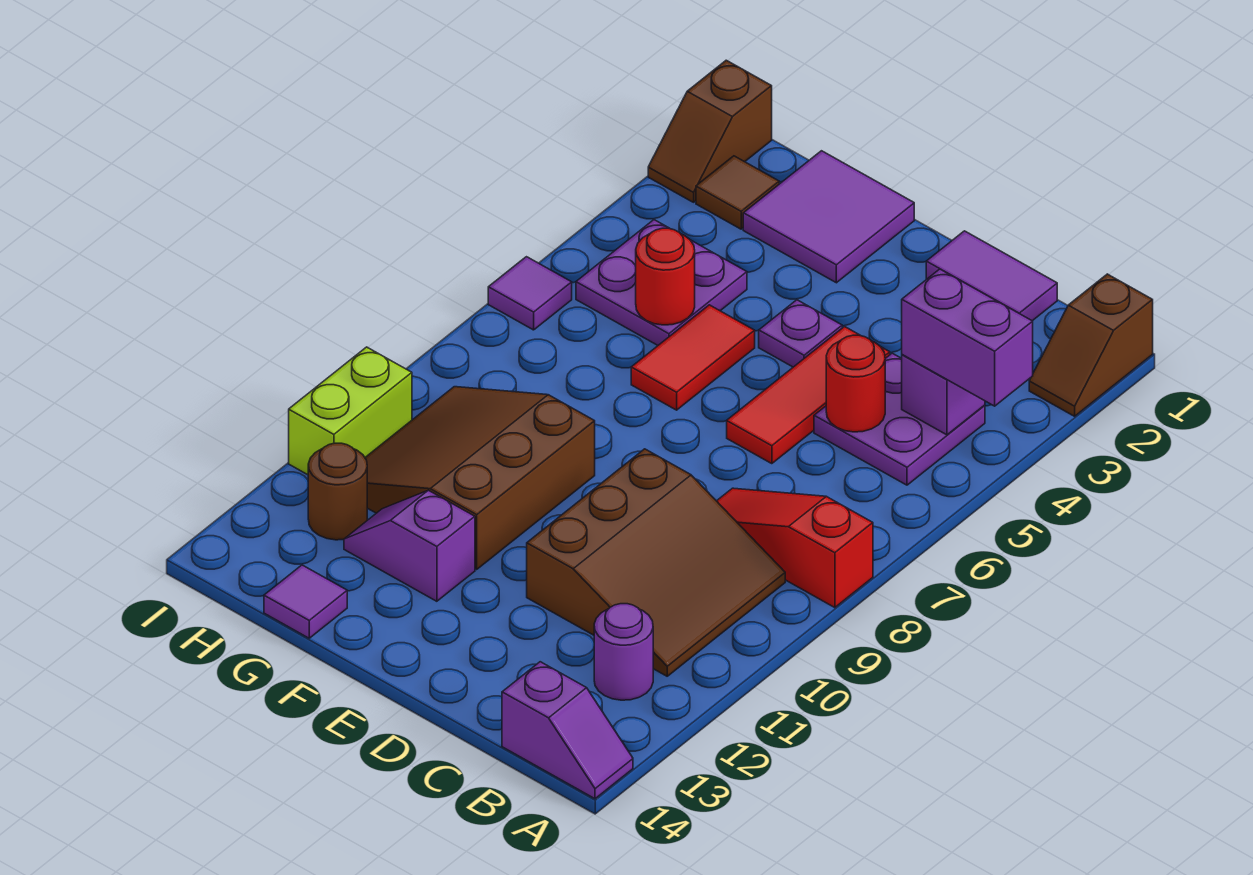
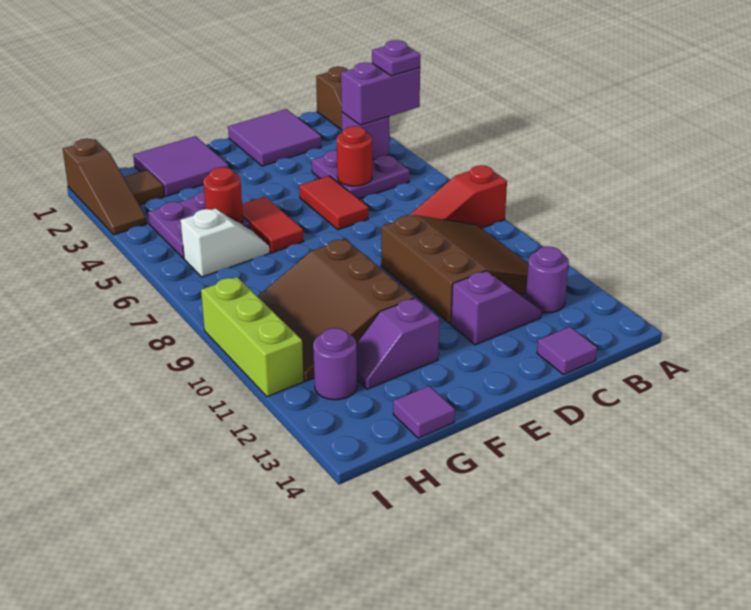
purple slope A14:B14 level 1 top B -> purple slope C12:D12 level 1 top D
purple tile C1:D1 level 1 -> purple tile C1:D2 level 1
red tile D4:D6 level 1 -> red tile D5:D6 level 1
purple plate E4 level 1 -> purple plate A4 level 4
none -> white slope G6:H6 level 1 top H
brown round brick H12 level 1 -> purple round brick H12 level 1
brown slope I1:I2 level 1 top 1 -> brown slope I1:I3 level 1 top 1
purple tile I6 level 1 -> purple tile C14 level 1
lime brick I10:I11 level 1 -> lime brick I9:I11 level 1

